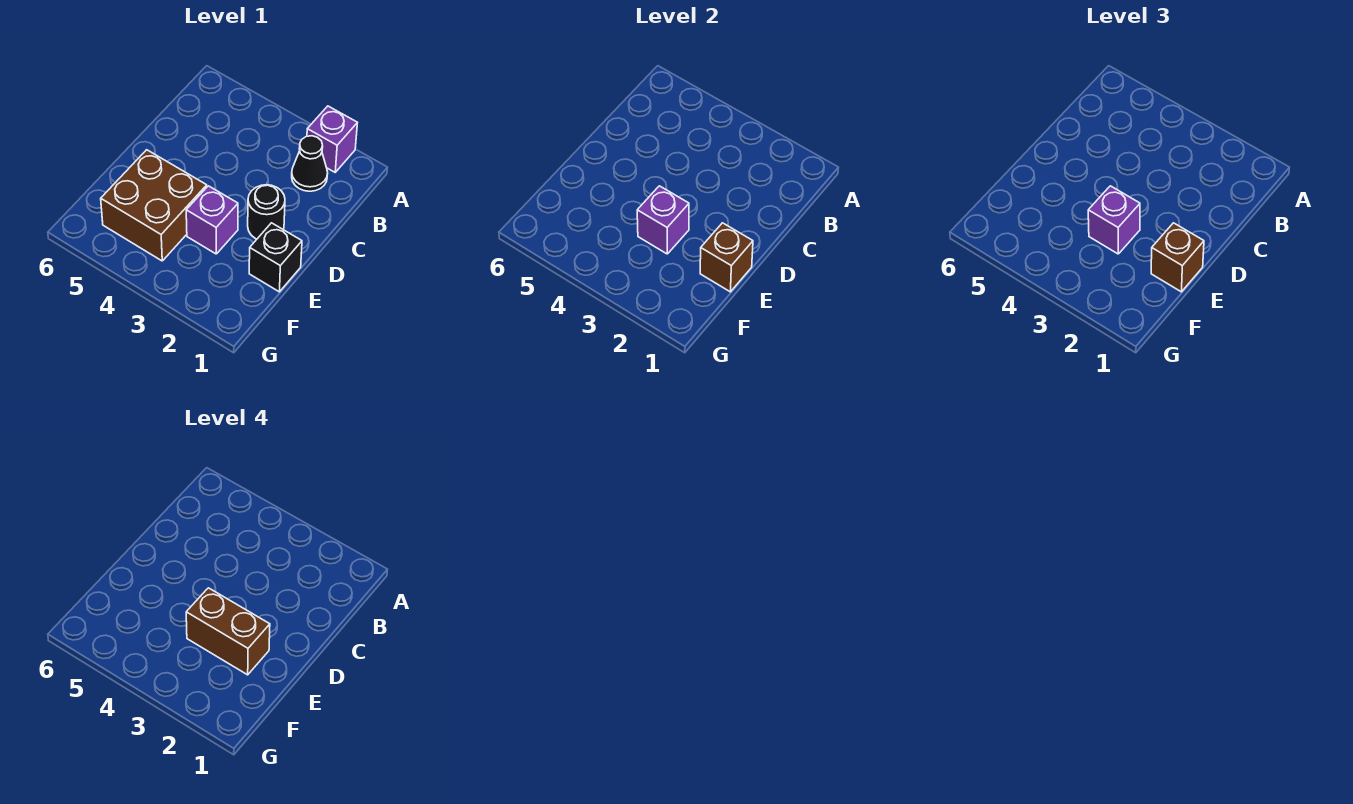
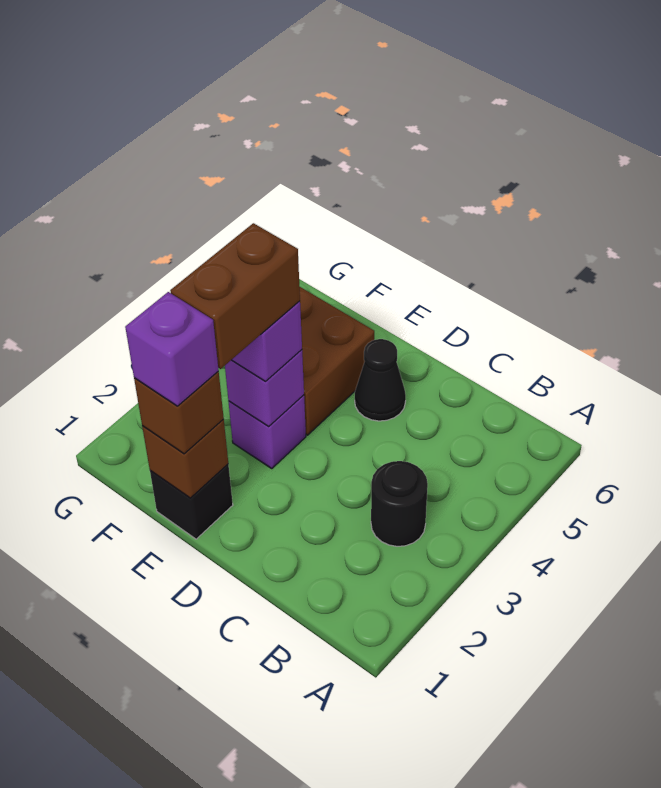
purple brick A2 level 1 -> purple brick E1 level 4
black cone B2 level 1 -> black cone D5 level 1
black round brick D2 level 1 -> black round brick B3 level 1

